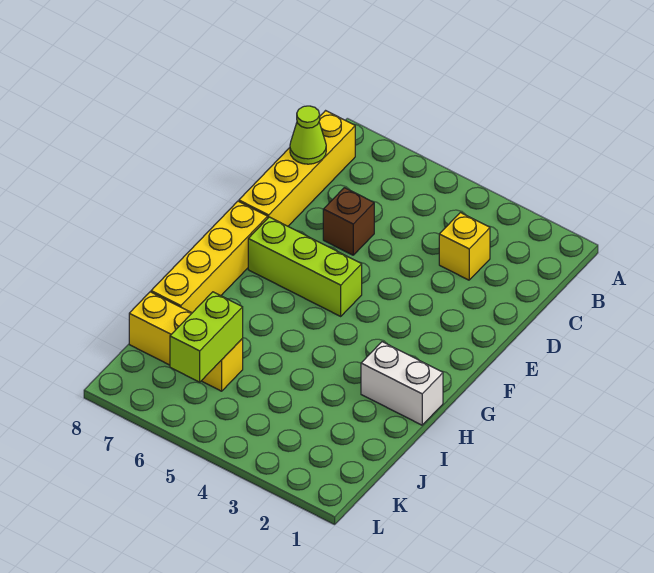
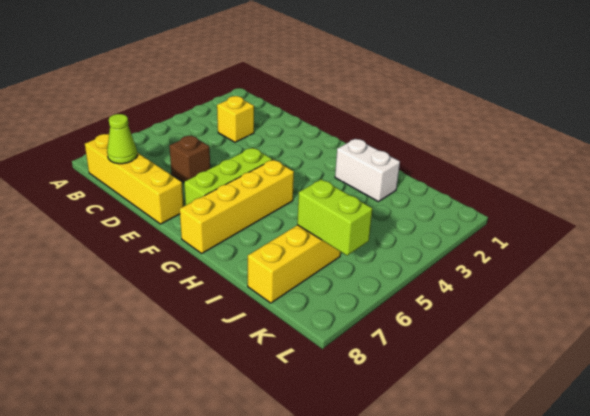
yellow brick F8:I8 level 1 -> yellow brick G5:G8 level 1
white brick H1:H2 level 1 -> white brick H2:I2 level 1

